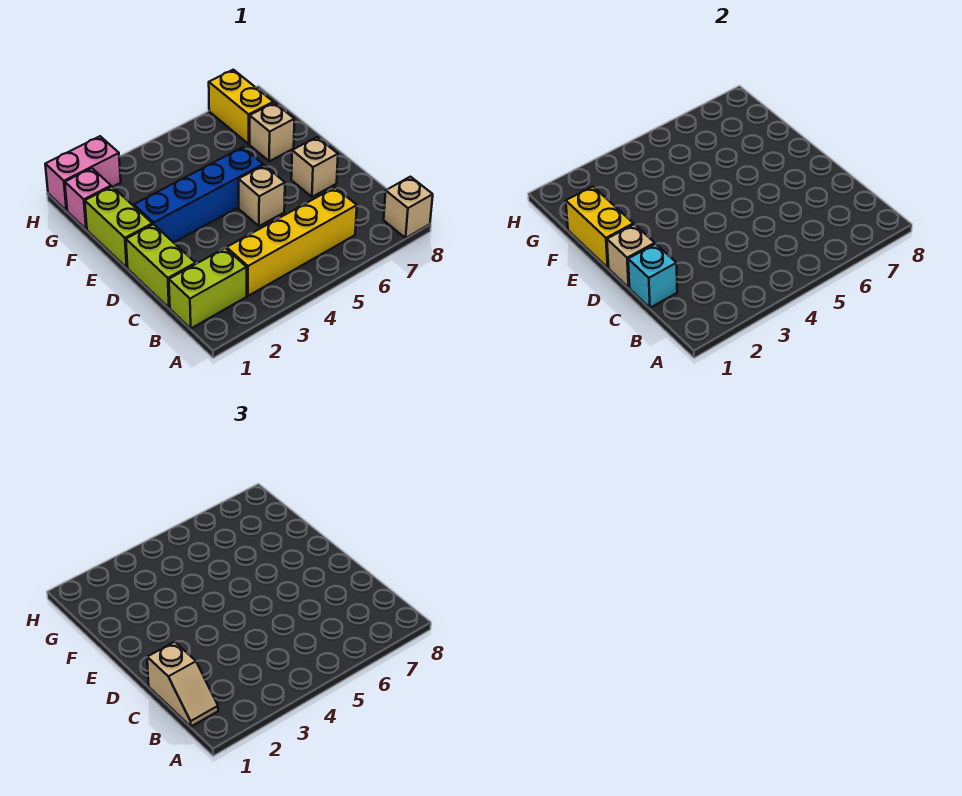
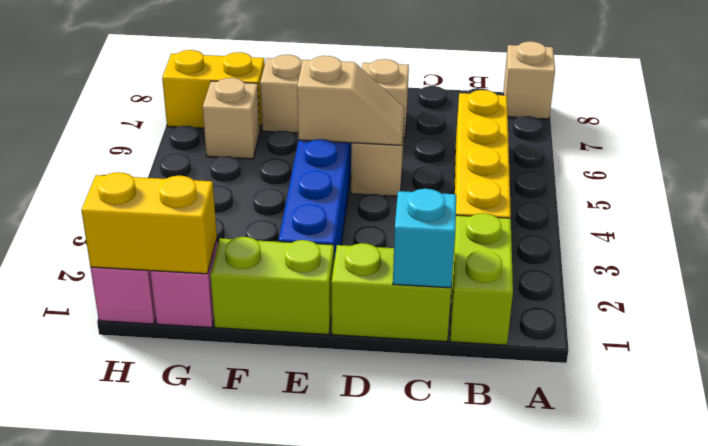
tan slope B1:C1 level 3 top C -> tan slope D5:E5 level 2 top E
tan brick D1 level 2 -> tan brick G6 level 1
yellow brick E1:F1 level 2 -> yellow brick G1:H1 level 2

